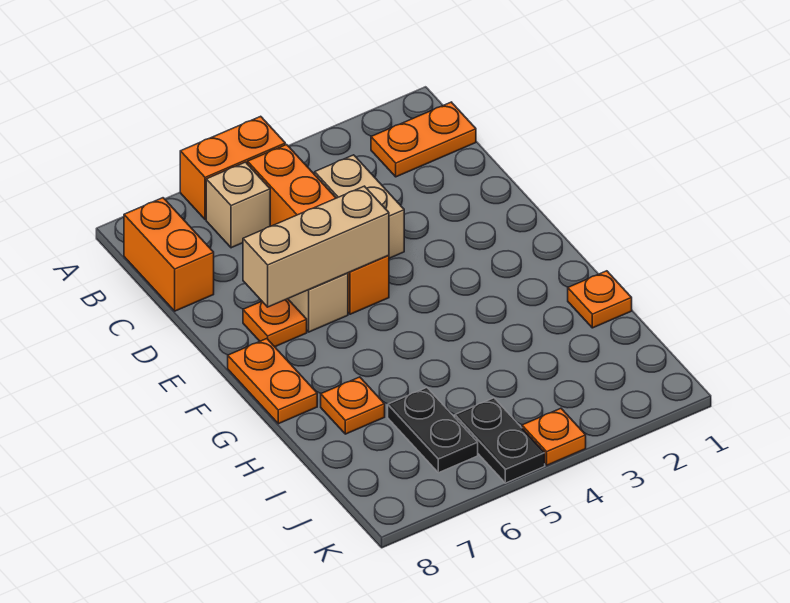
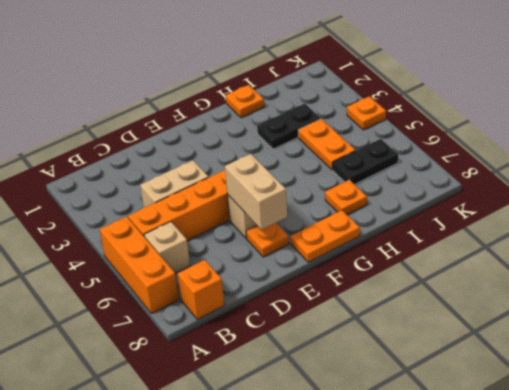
orange brick A5:A6 level 1 -> orange brick A5:A7 level 1
orange plate B1:B2 level 1 -> orange plate I4:I5 level 1
orange brick B8:C8 level 1 -> orange brick B8 level 1
tan brick E5:E7 level 2 -> tan brick E6:E7 level 2
black plate J5:K5 level 1 -> black plate H3:I3 level 1

